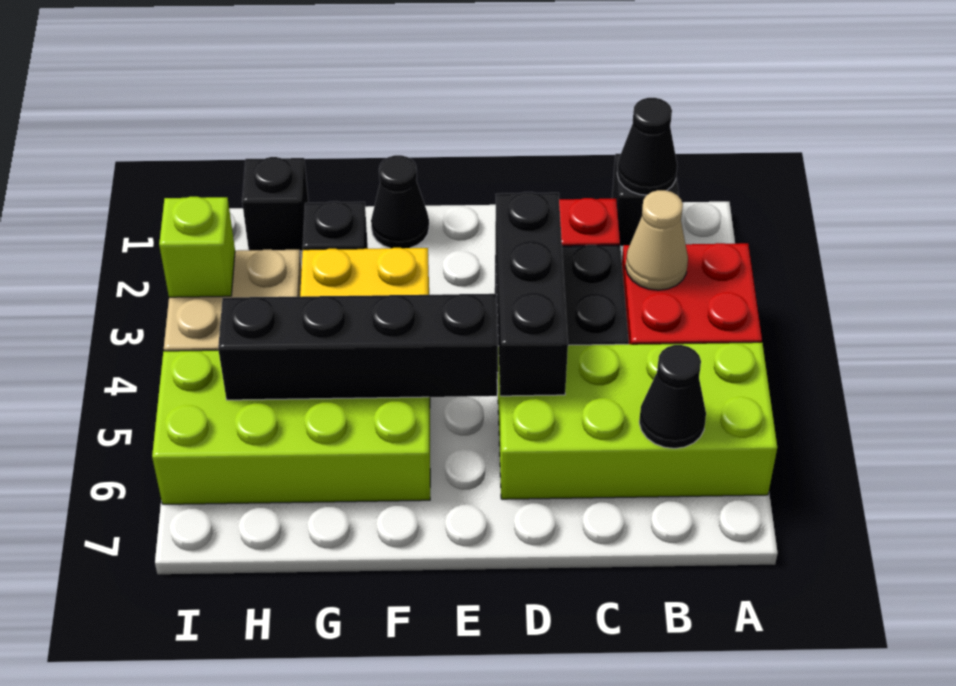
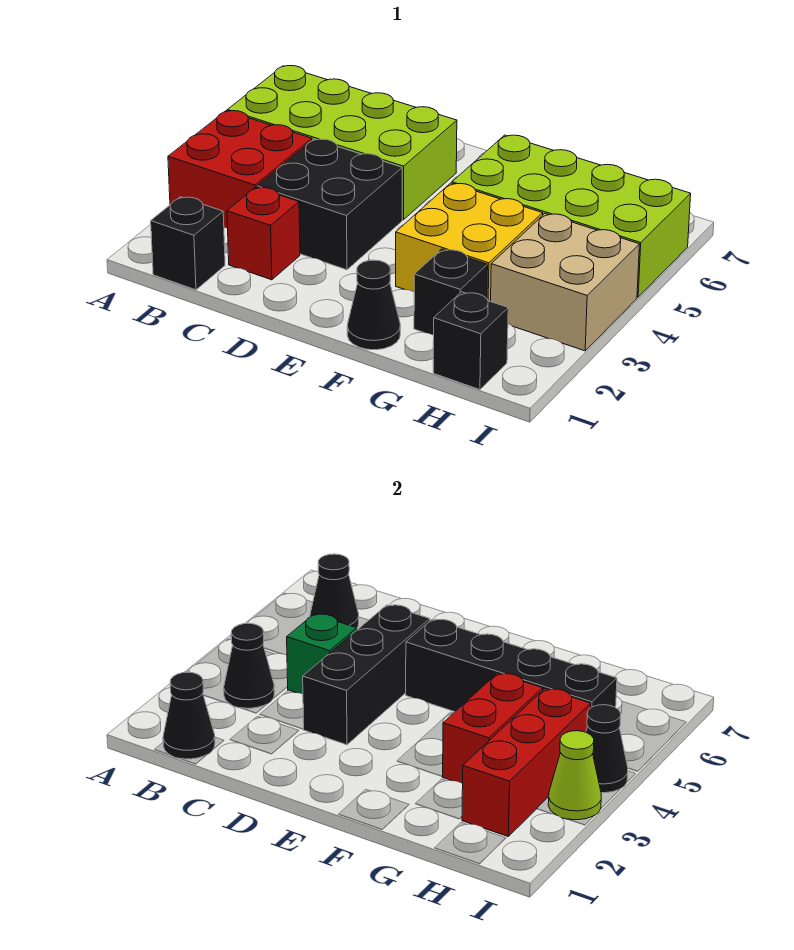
tan cone B3 level 2 -> black cone B3 level 2
none -> green brick C4 level 2
none -> red brick G3:G4 level 2
none -> red brick H2:H4 level 2
lime brick I3 level 2 -> lime cone I3 level 2
none -> black cone I4 level 2

